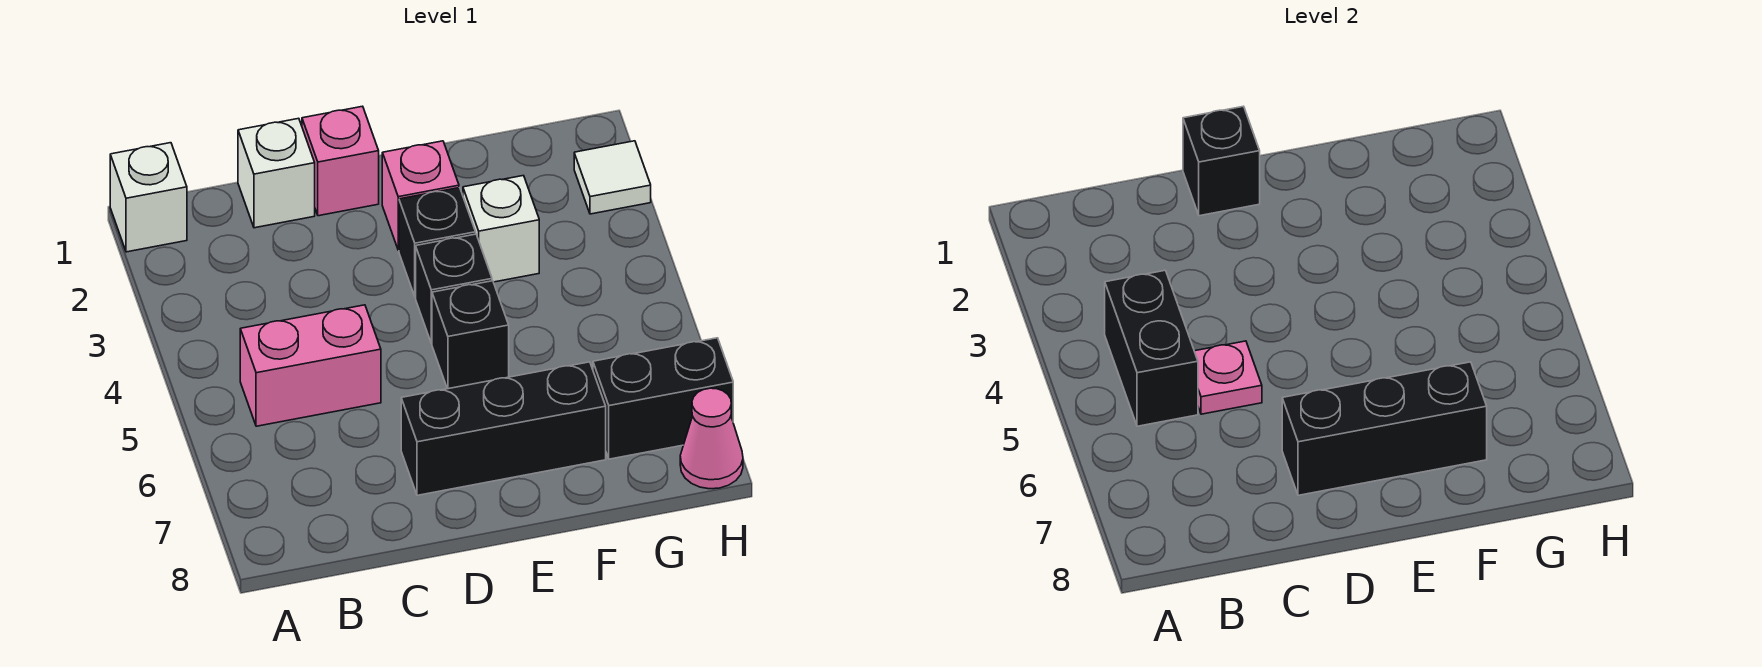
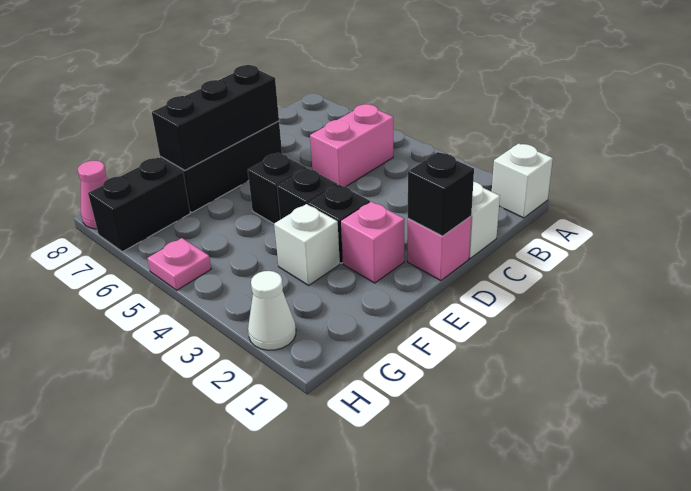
black brick B4:B5 level 2 -> none
pink plate C5 level 2 -> pink plate H5 level 1
white tile H2 level 1 -> white cone H2 level 1

